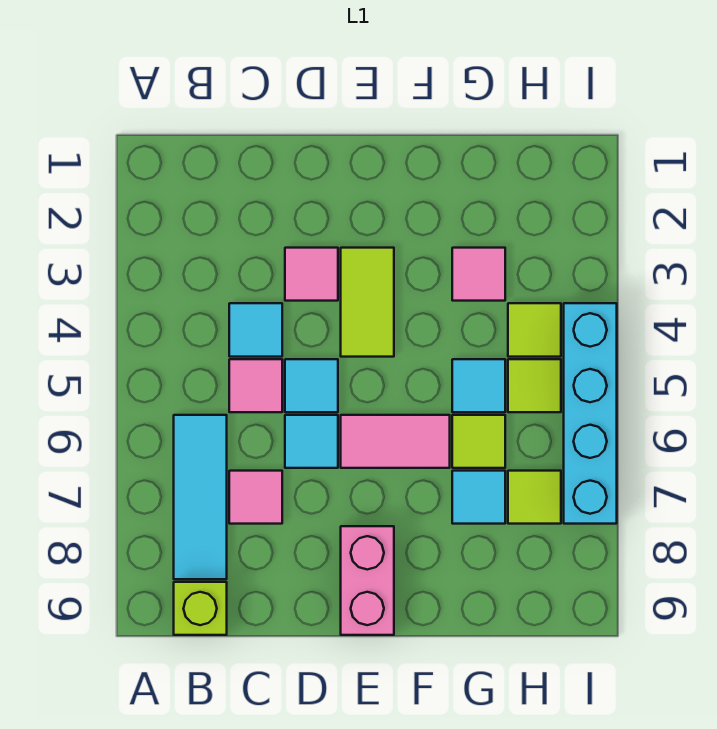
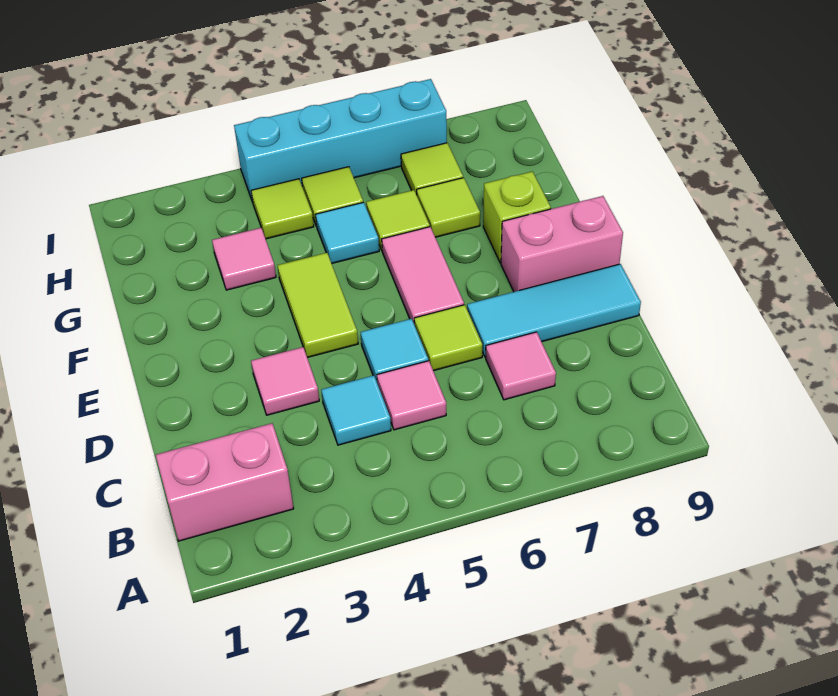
none -> pink brick B1:B2 level 1
cyan tile B6:B8 level 1 -> cyan tile D7:D9 level 1
lime brick B9 level 1 -> lime brick F8 level 1
cyan tile D6 level 1 -> lime tile D6 level 1
lime tile E3:E4 level 1 -> lime tile E4:F4 level 1
cyan tile G7 level 1 -> lime tile G7 level 1

